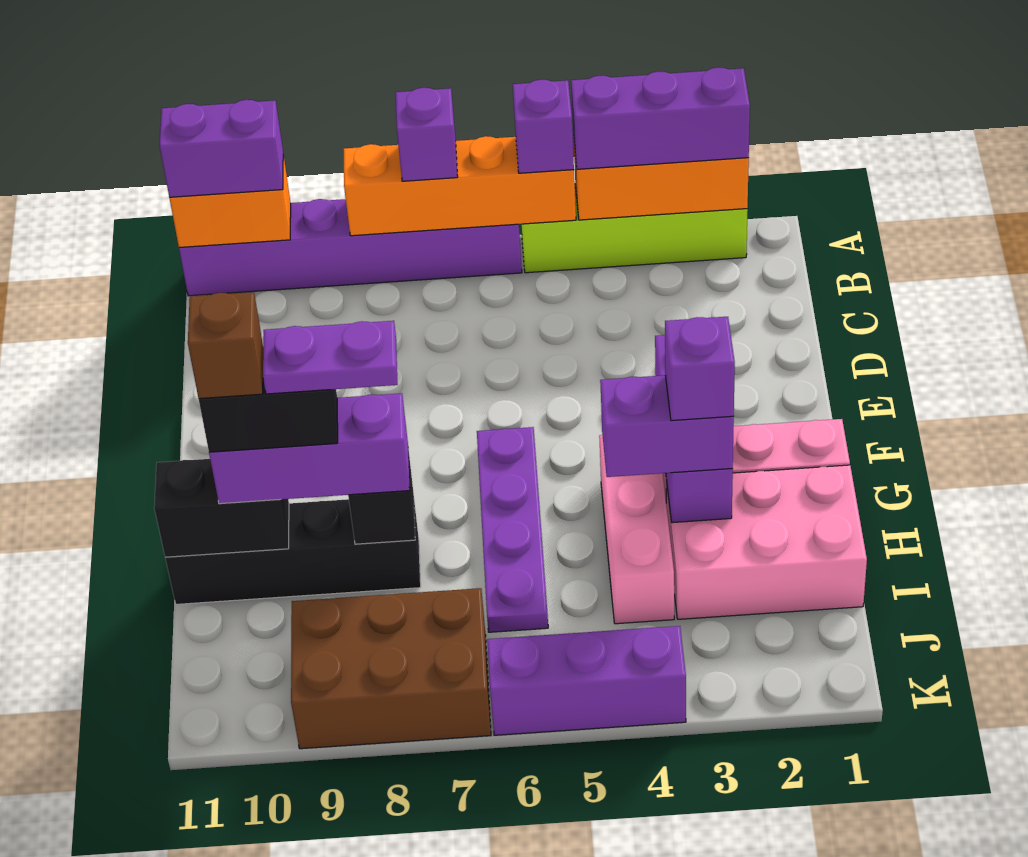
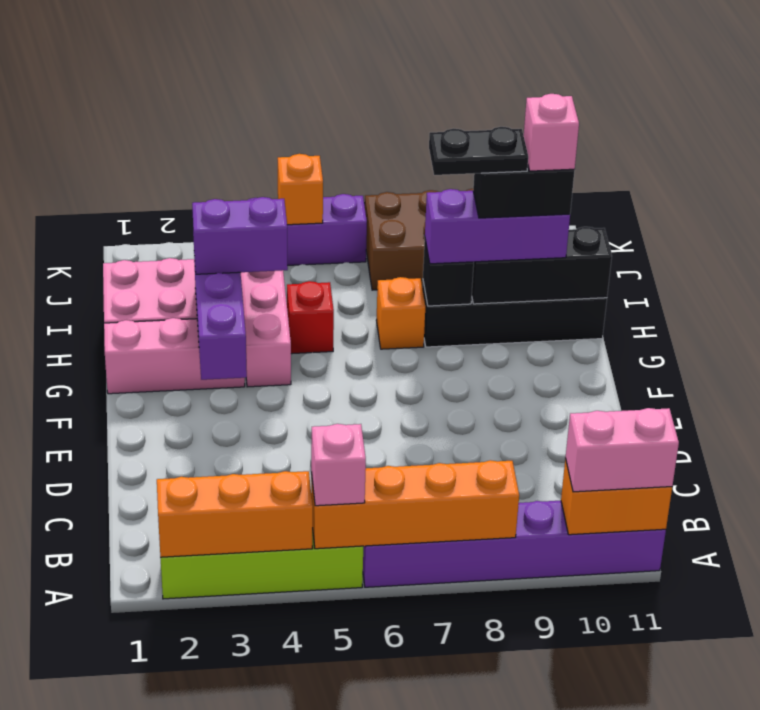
purple brick A2:A4 level 3 -> none
purple brick A5 level 3 -> pink brick A5 level 3
purple brick A7 level 3 -> none
purple brick A10:A11 level 3 -> pink brick A10:A11 level 3
purple plate F6:I6 level 1 -> none
purple brick H3 level 4 -> none
none -> red brick H5 level 1
none -> orange brick H7 level 1
purple plate H8:H9 level 5 -> black plate H8:H9 level 5
black brick H10:H11 level 2 -> black brick H9:H11 level 2
brown brick H10 level 5 -> pink brick H10 level 5
none -> orange brick K5 level 2

